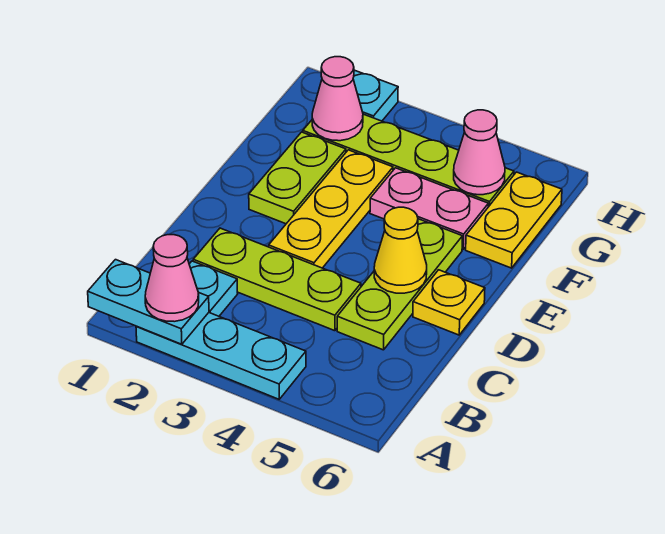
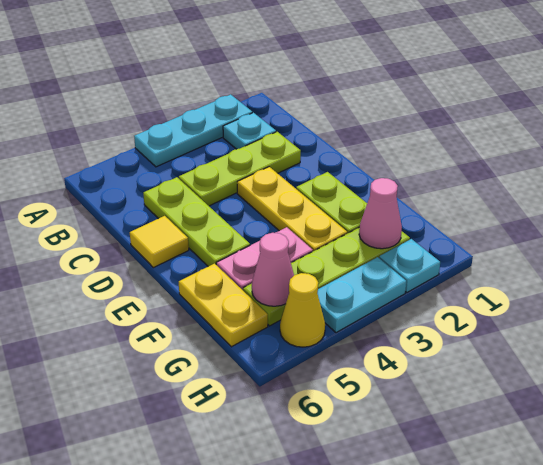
cyan plate A1:A2 level 2 -> cyan plate H3:H4 level 1
pink cone A2 level 3 -> none
yellow cone D5 level 2 -> yellow cone H5 level 1
yellow plate D6 level 1 -> yellow tile D6 level 1

